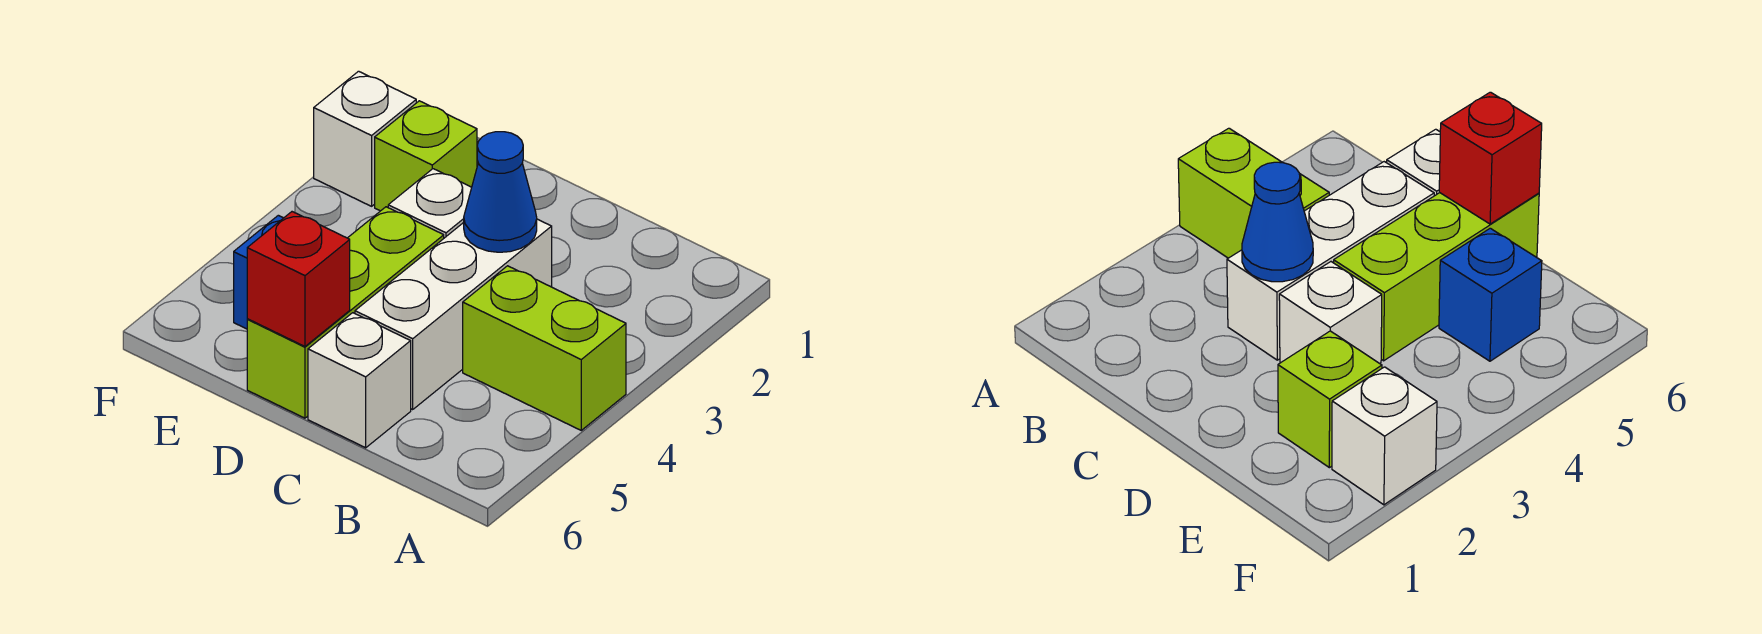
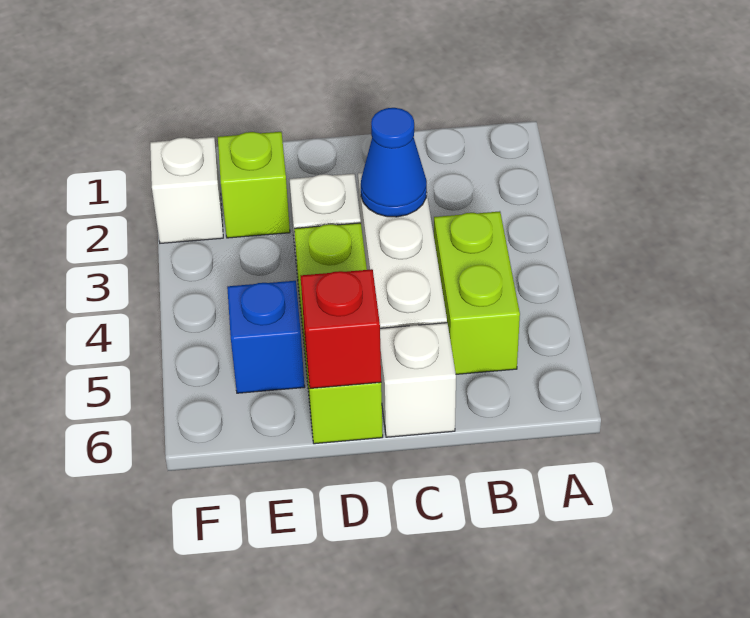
lime brick A4:B4 level 1 -> lime brick B4:B5 level 1

